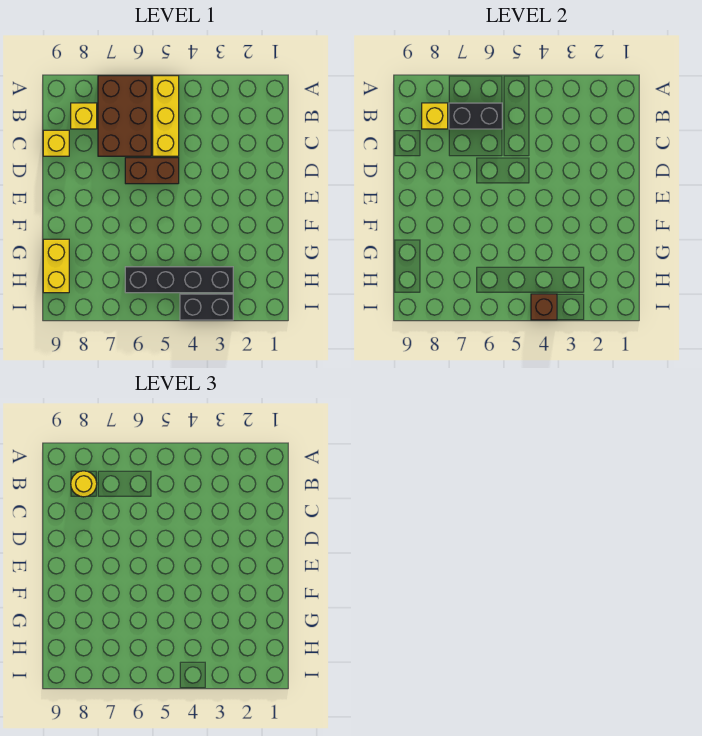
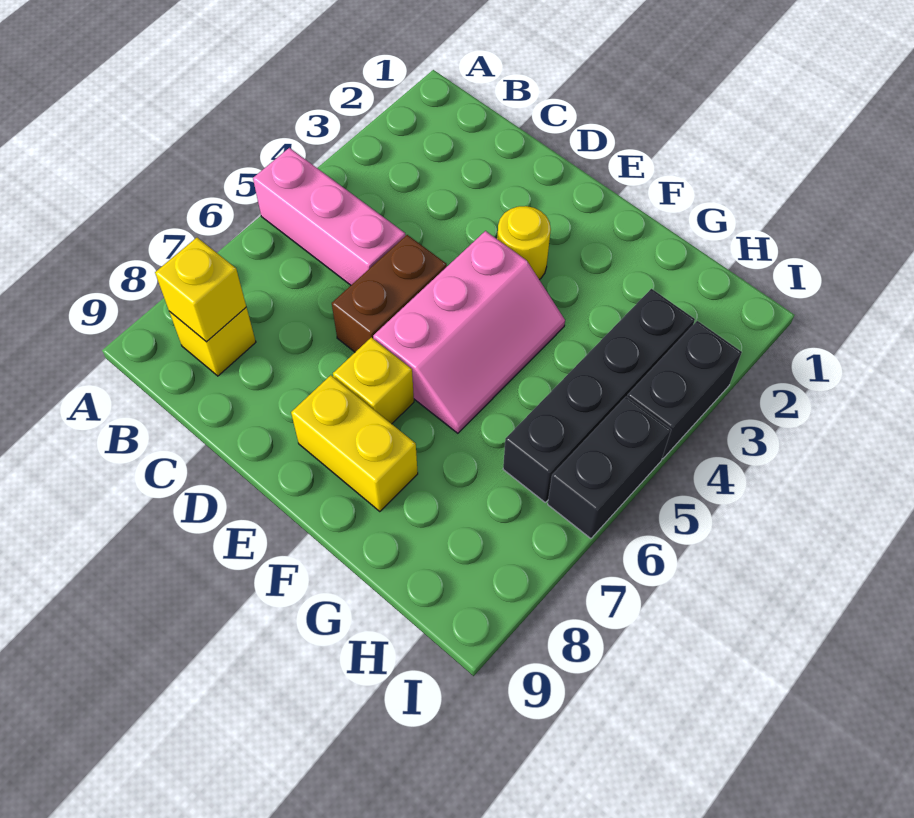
yellow brick A5:C5 level 1 -> pink brick A5:C5 level 1
brown brick A6:C7 level 1 -> none
black brick B6:B7 level 2 -> black brick I5:I6 level 1
yellow round brick B8 level 3 -> yellow round brick E3 level 1
yellow brick C9 level 1 -> yellow brick E7 level 1
none -> pink slope E4:F6 level 1 top E
yellow brick G9:H9 level 1 -> yellow brick E8:F8 level 1
brown brick I4 level 2 -> none

